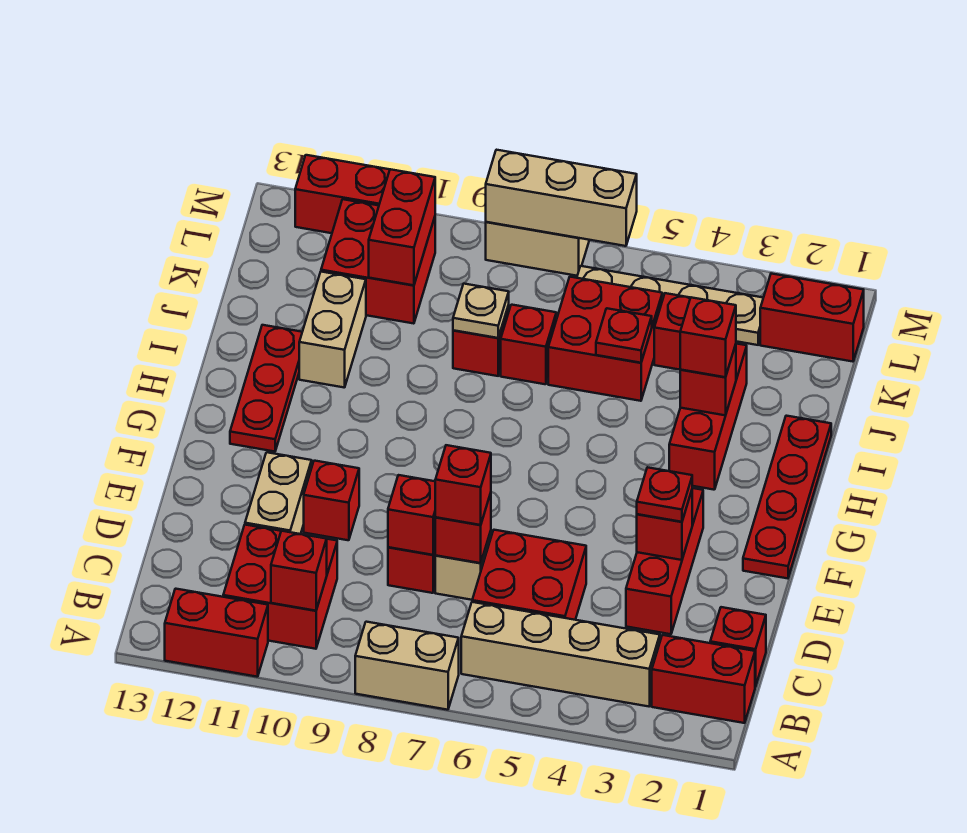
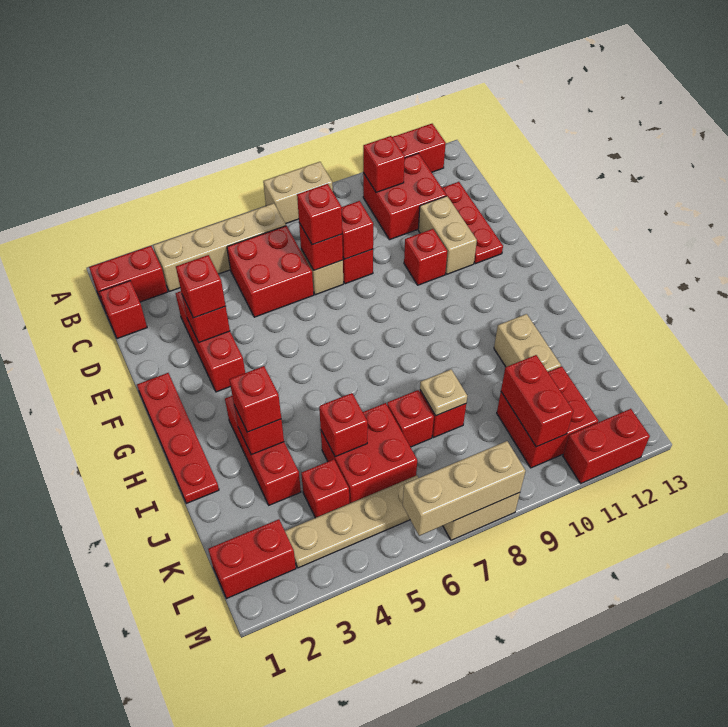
red plate E3 level 3 -> red brick E3 level 3
red plate G12:I12 level 1 -> red plate C12:E12 level 1
red plate J5 level 2 -> red brick J5 level 2

